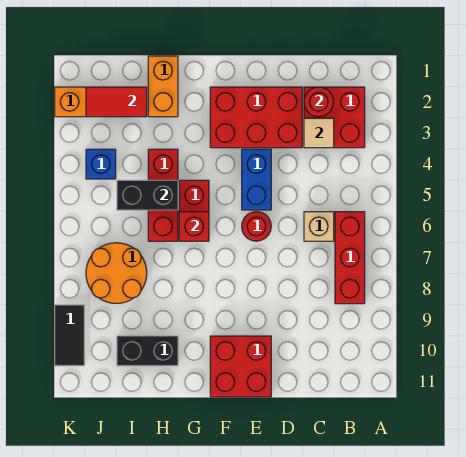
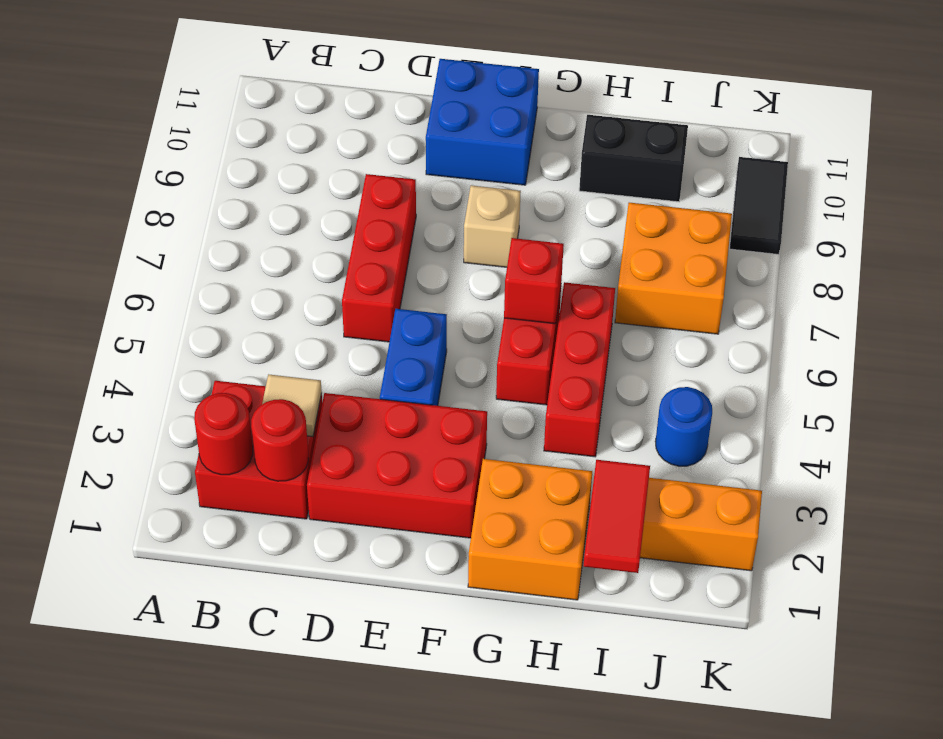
red brick B6:B8 level 1 -> red brick D6:D8 level 1
tan brick C6 level 1 -> tan brick F8 level 1
red round brick E6 level 1 -> red round brick B2 level 2
red brick E10:F11 level 1 -> blue brick E10:F11 level 1
orange brick H1:H2 level 1 -> orange brick G1:H2 level 1
black brick H5:I5 level 2 -> none
red tile I2:J2 level 2 -> red tile I1:I2 level 2
orange round brick I7:J8 level 1 -> orange brick I7:J8 level 1
blue brick J4 level 1 -> blue round brick J4 level 1

